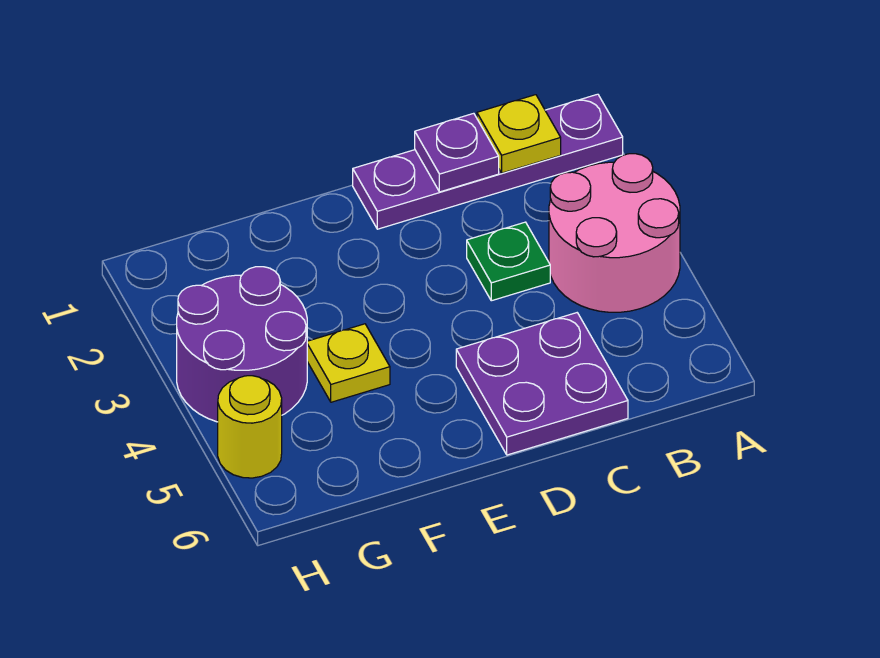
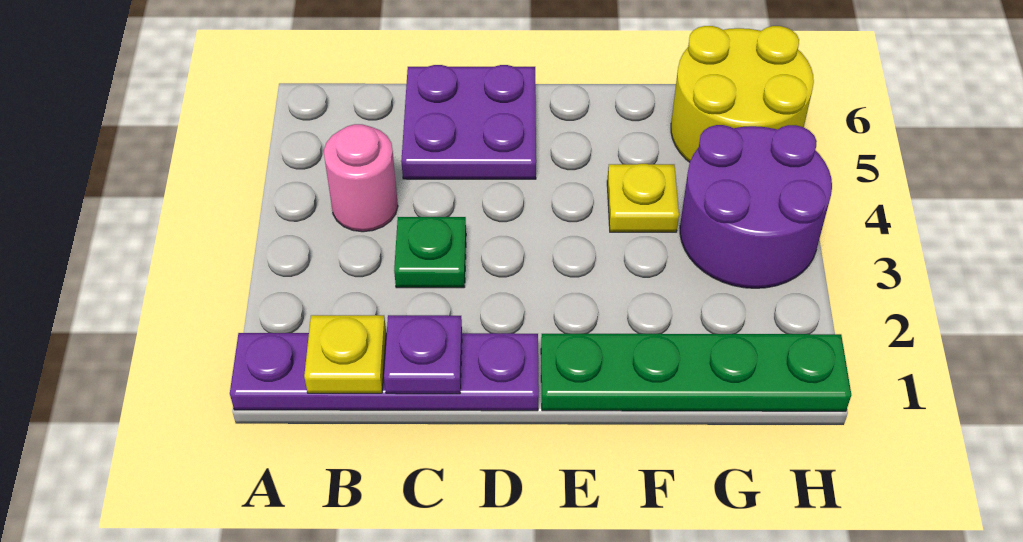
pink round brick A3:B4 level 1 -> pink round brick B4 level 1
none -> green plate E1:H1 level 1
yellow round brick H5 level 1 -> yellow round brick G5:H6 level 1

